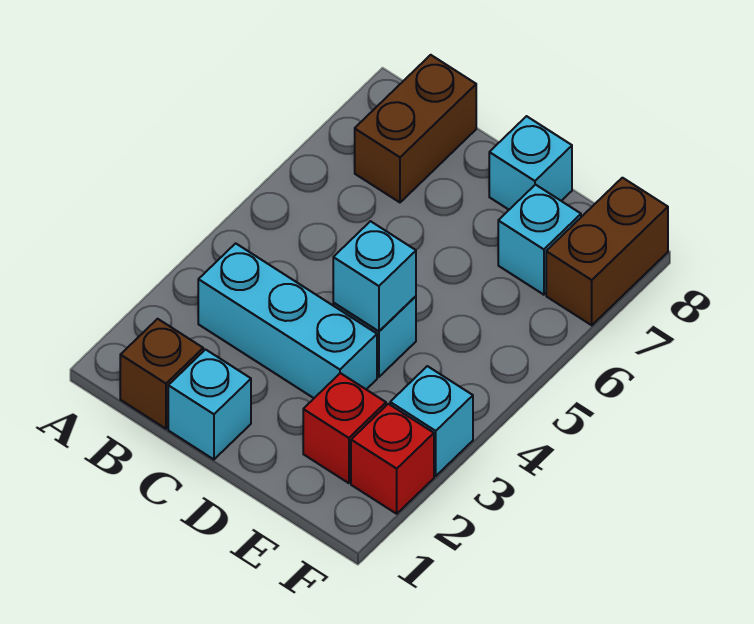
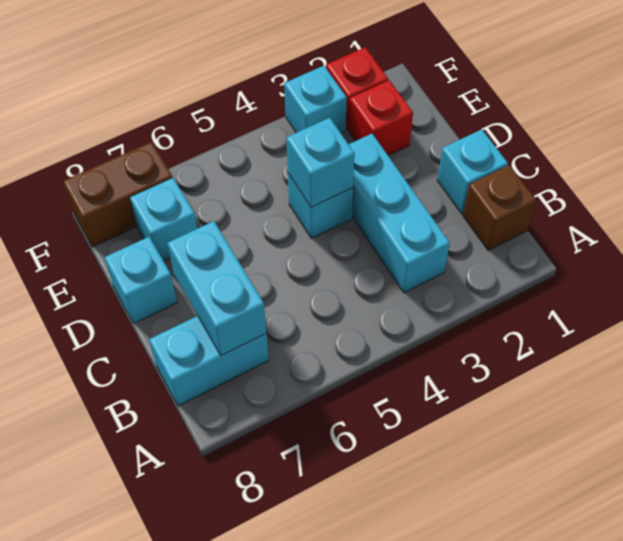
brown brick B7:B8 level 1 -> cyan brick B7:B8 level 1
none -> cyan brick B7:C7 level 2

